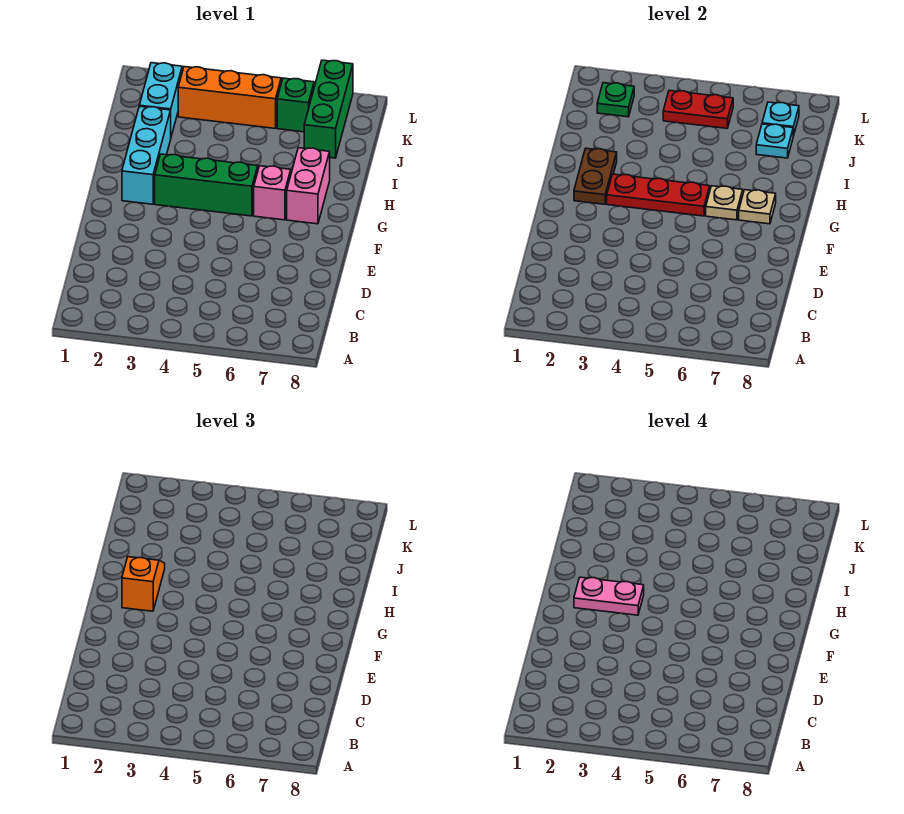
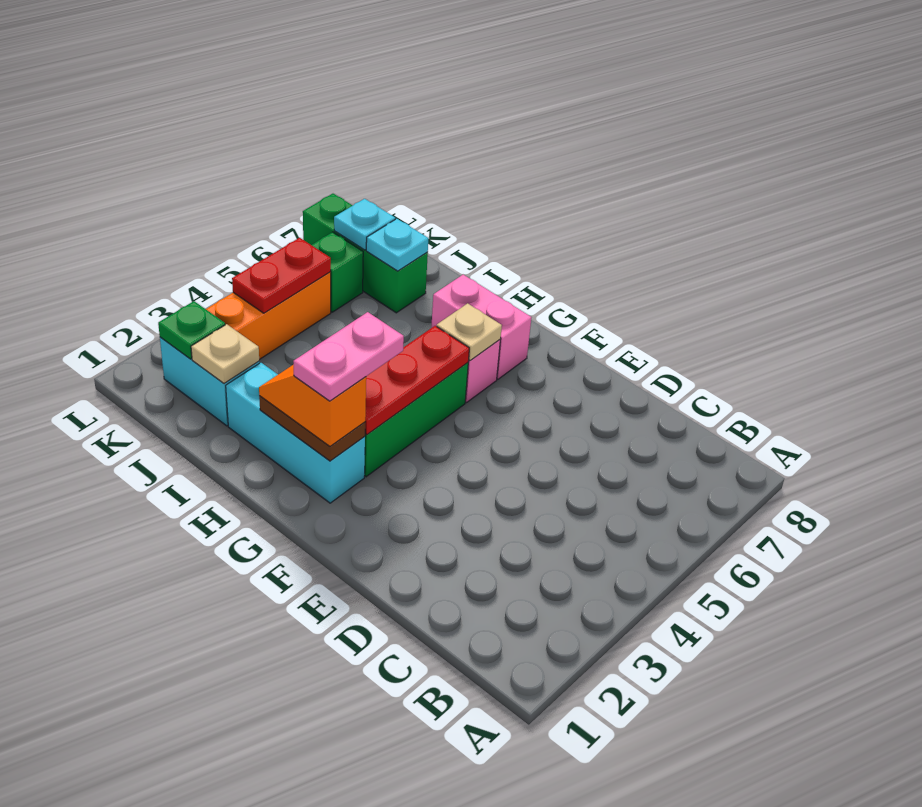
tan plate G7 level 2 -> tan plate J2 level 2

